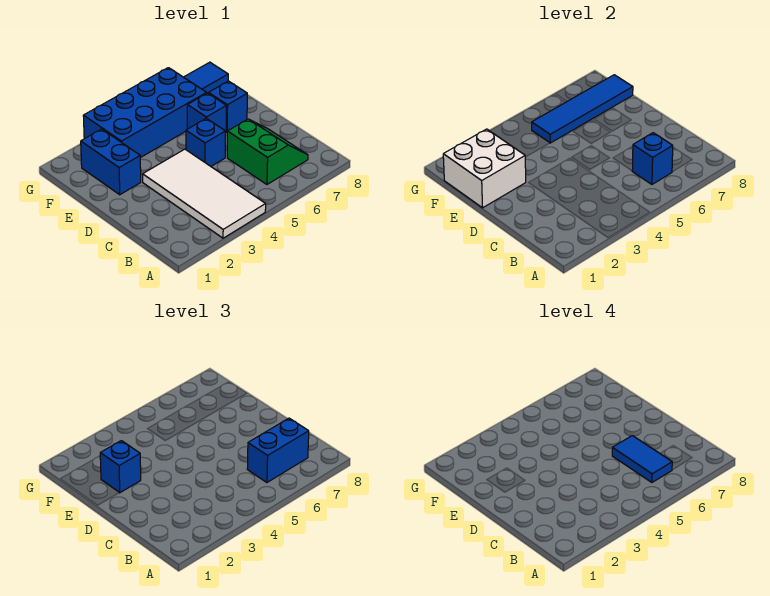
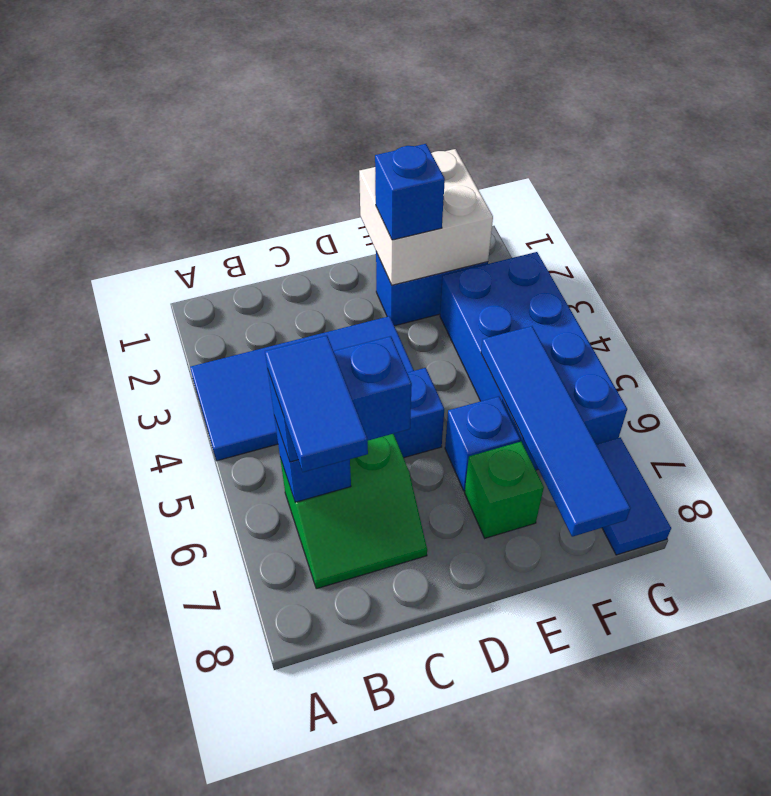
white tile A3:D4 level 1 -> blue tile A3:D4 level 1
blue brick B6:B7 level 3 -> blue brick B6:C6 level 3
blue tile B6:C6 level 4 -> blue tile B6:B7 level 4
blue brick E7 level 1 -> green brick E7 level 1

